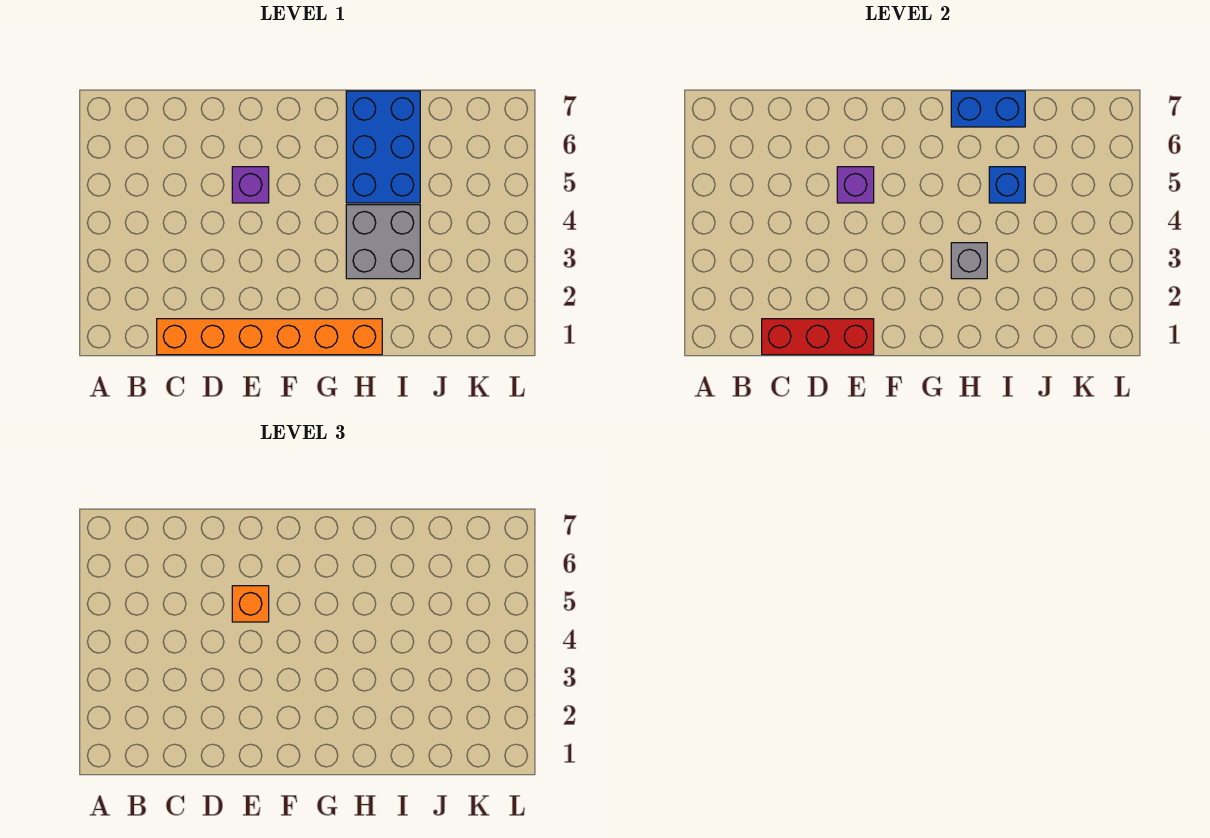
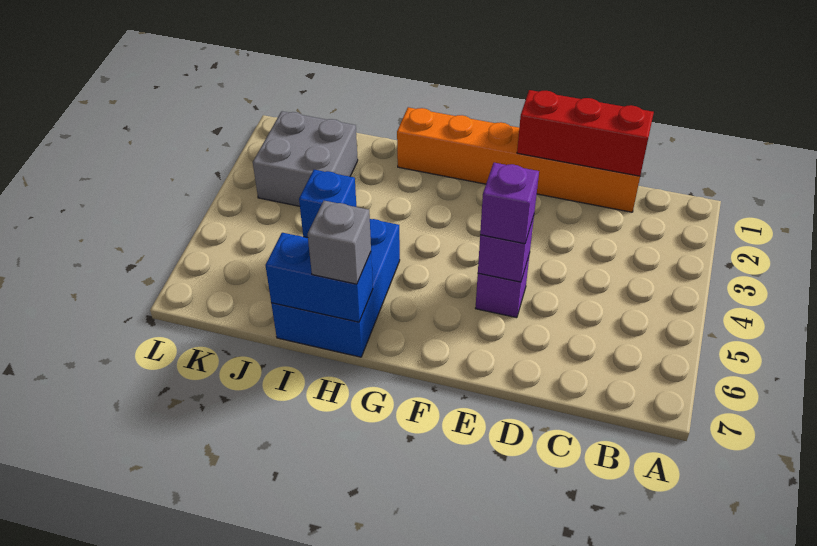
orange brick E5 level 3 -> purple brick E5 level 3
grey brick H3:I4 level 1 -> grey brick J2:K3 level 1
grey brick H3 level 2 -> grey brick H7 level 3

